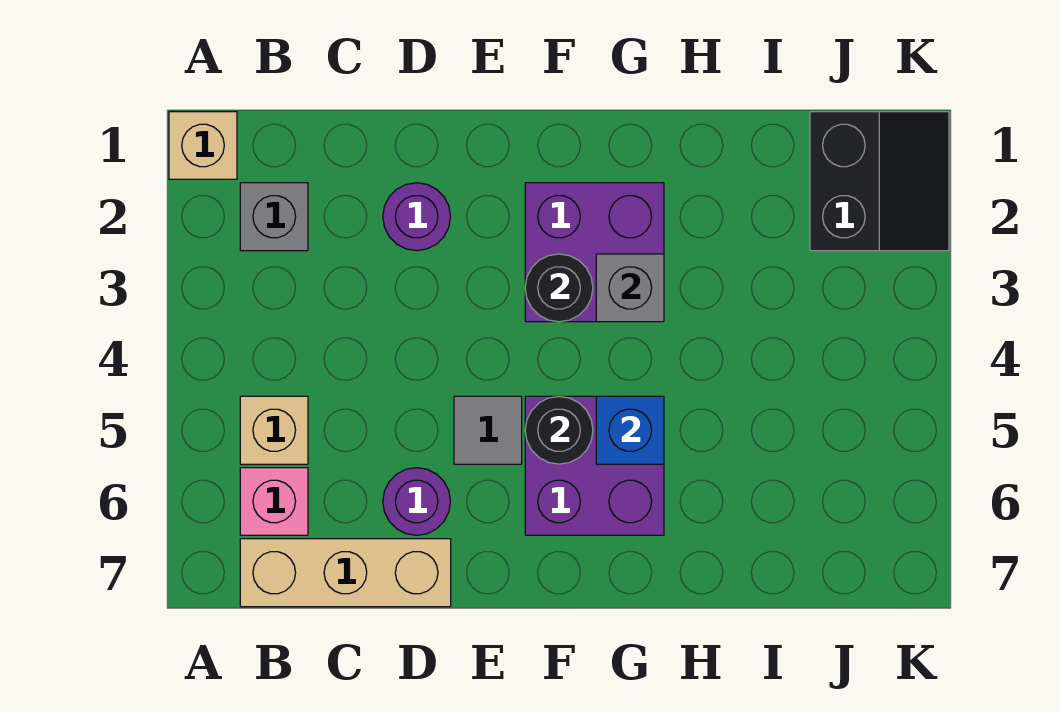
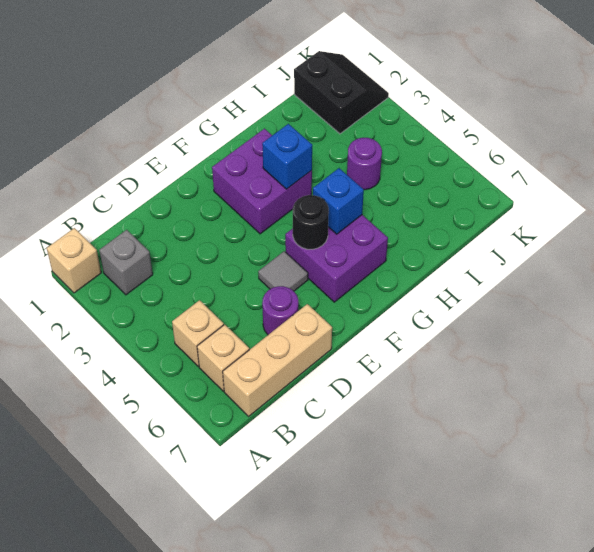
pink brick B6 level 1 -> tan brick B6 level 1
purple round brick D2 level 1 -> purple round brick I4 level 1
black round brick F3 level 2 -> none
grey brick G3 level 2 -> blue brick G3 level 2

